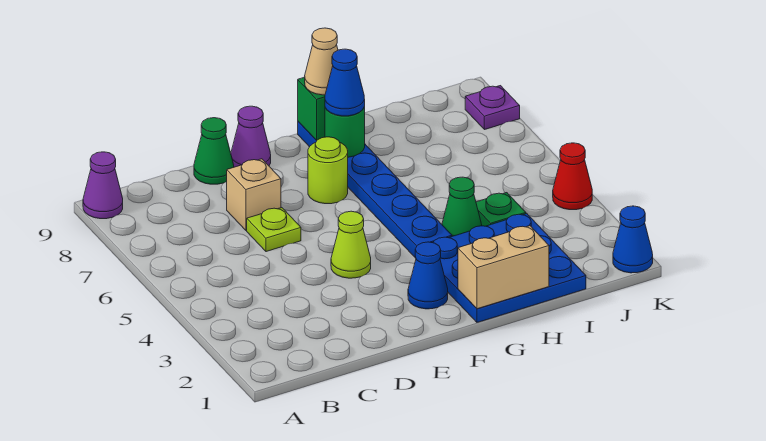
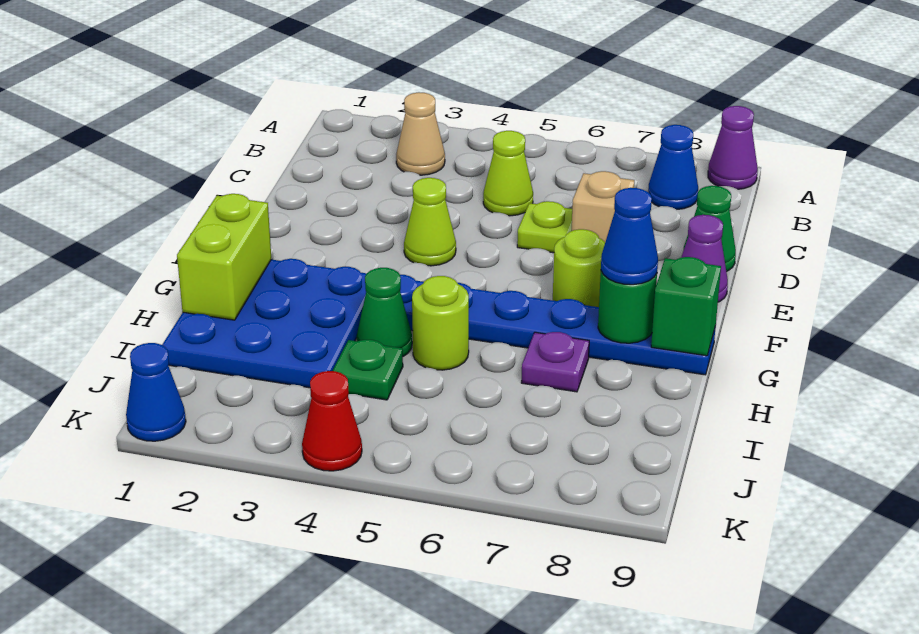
none -> lime cone C5 level 1
blue cone F2 level 1 -> blue cone B8 level 1
tan brick G1:H1 level 2 -> lime brick G1:H1 level 2
tan cone G9 level 3 -> tan cone B3 level 1
none -> lime round brick H5 level 1
purple plate K8 level 1 -> purple plate H7 level 1

